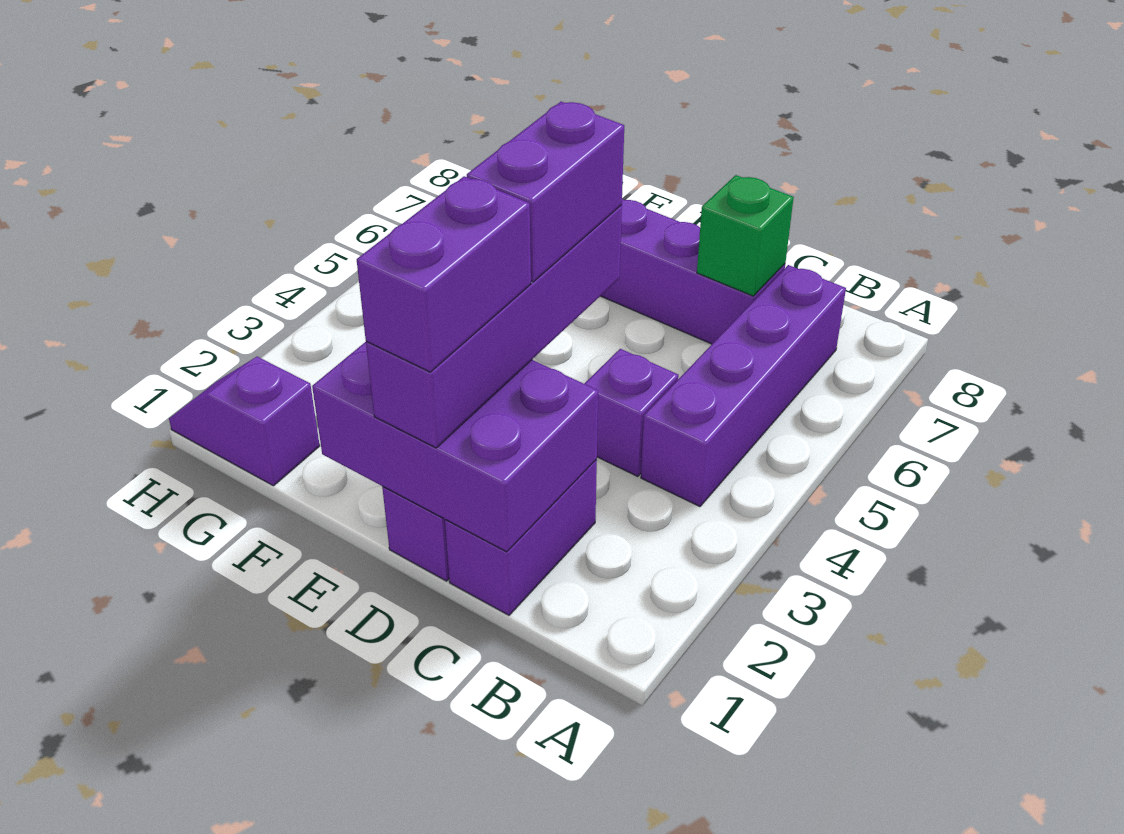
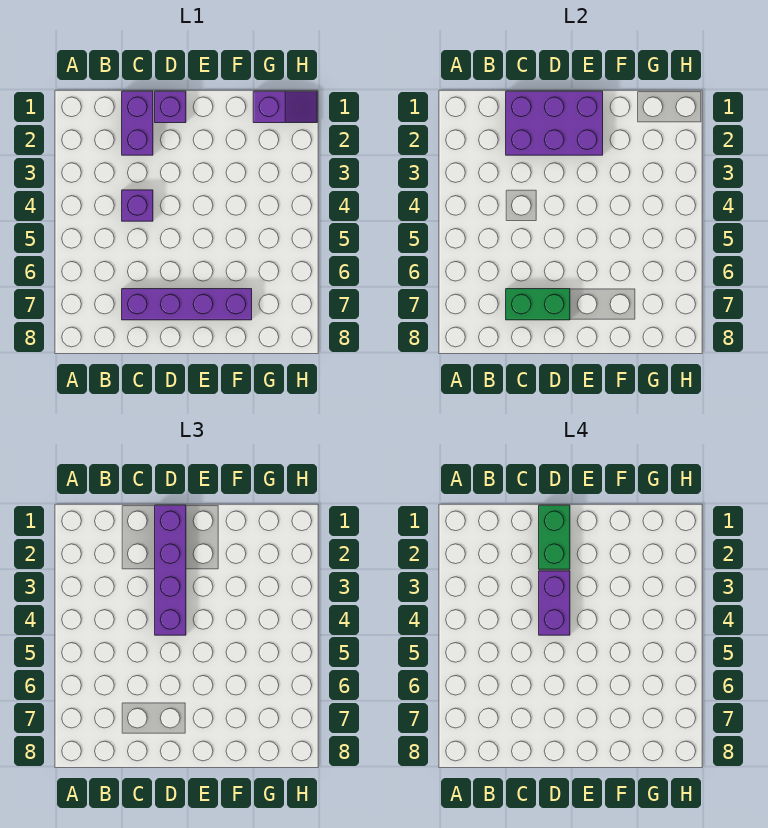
purple brick B4:B7 level 1 -> none
green brick C7 level 2 -> green brick C7:D7 level 2
purple brick D1:D2 level 4 -> green brick D1:D2 level 4

